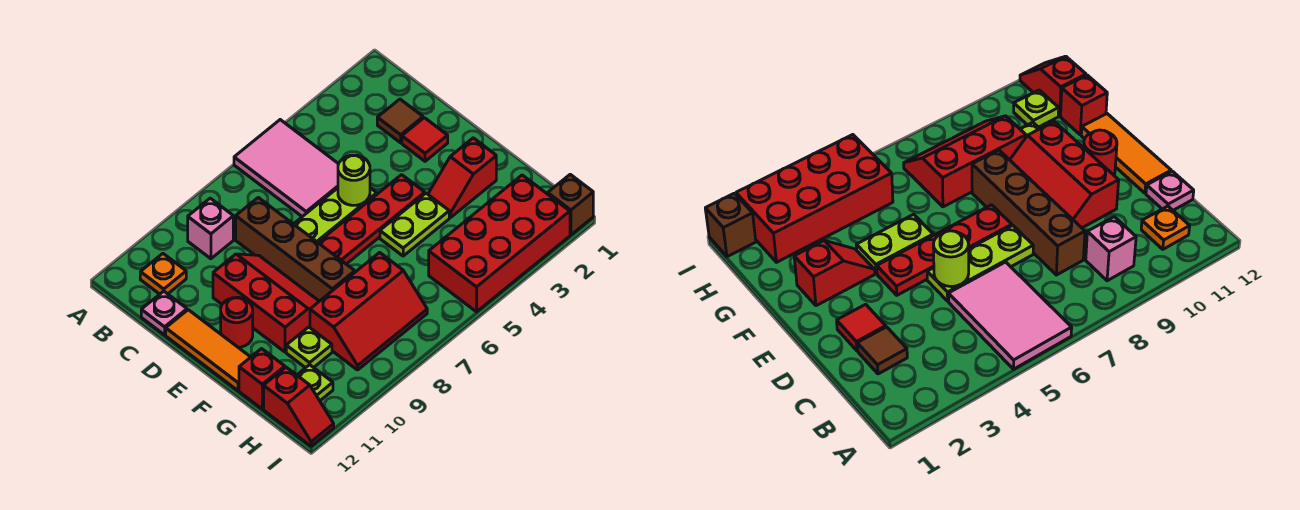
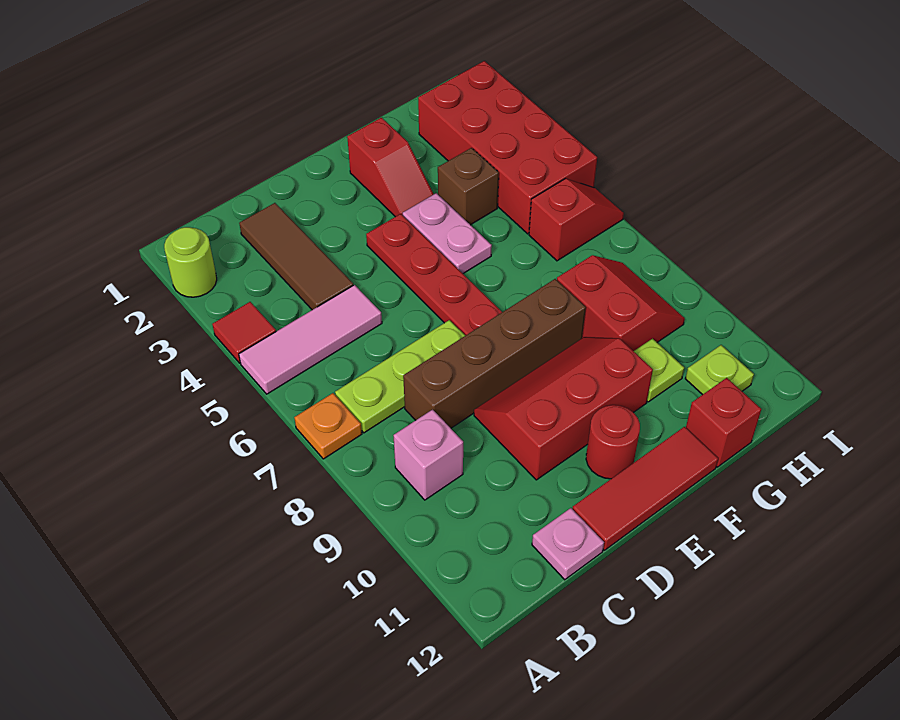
pink tile A5:C6 level 1 -> pink tile A5:C5 level 1
orange plate B11 level 1 -> orange plate A7 level 1
brown tile C2 level 1 -> brown tile C2:C4 level 1
red tile D2 level 1 -> red tile A4 level 1
lime plate D5:D7 level 1 -> lime plate B7:D7 level 1
lime round brick D5 level 2 -> lime round brick A2 level 1
orange tile D12:F12 level 1 -> red tile D12:F12 level 1
lime plate F4:F5 level 1 -> pink plate F4:F5 level 1
red slope G7:H9 level 1 top G -> red slope G8:H9 level 1 top G
red slope H12:I12 level 1 top H -> red slope H6:I6 level 1 top H
brown brick I1 level 1 -> brown brick G4 level 1

